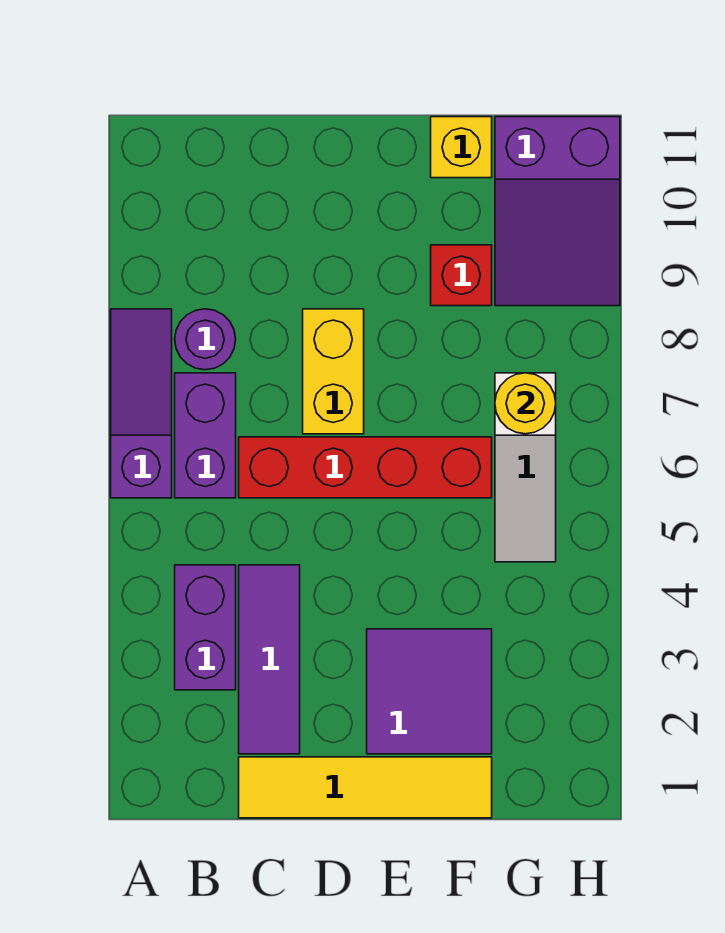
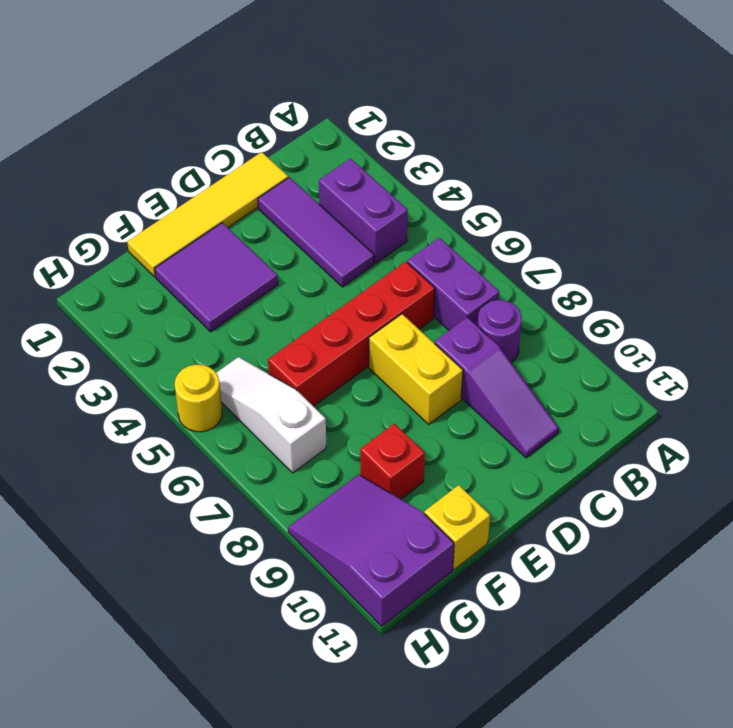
purple slope A6:A8 level 1 top 6 -> purple slope C8:C10 level 1 top 8
yellow round brick G7 level 2 -> yellow round brick H5 level 1

